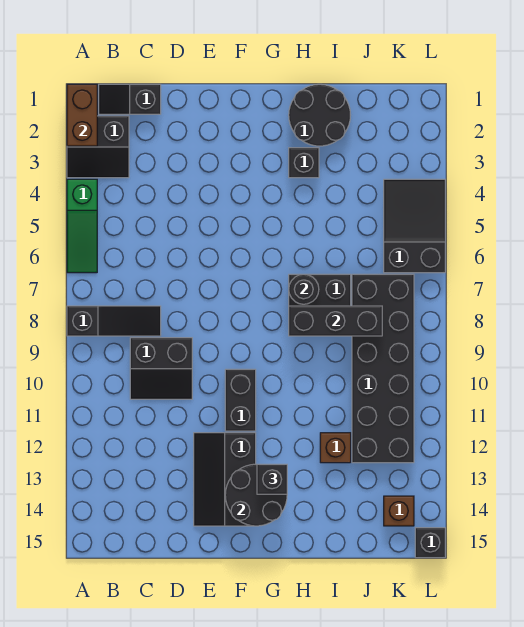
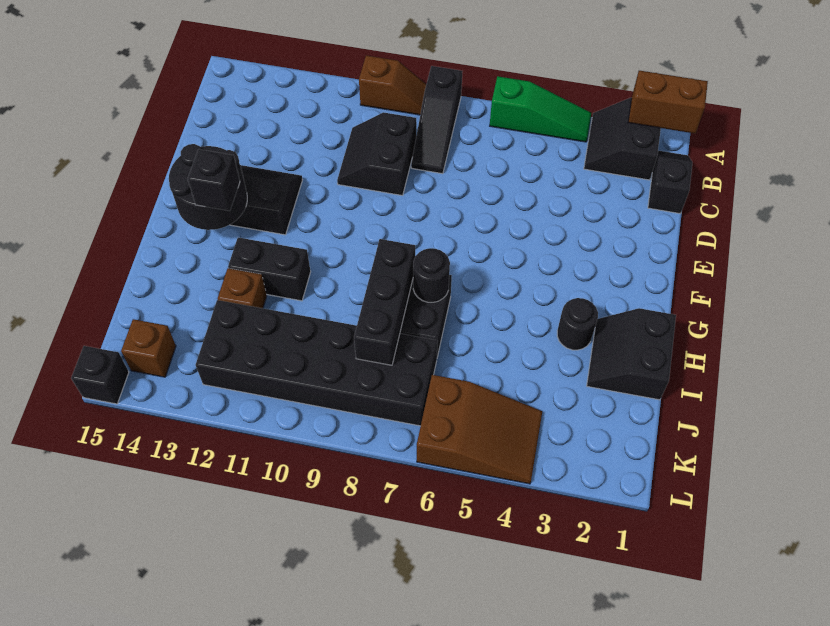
green slope A4:A6 level 1 top 4 -> green slope A4:A6 level 1 top 6
none -> brown slope A9:A10 level 1 top 10
black brick F10:F11 level 1 -> black brick H11:H12 level 1
black round brick H1:I2 level 1 -> black slope H1:I2 level 1 top 1
black brick H3 level 1 -> black round brick H3 level 1
black slope K4:L6 level 1 top 6 -> brown slope K4:L6 level 1 top 6

